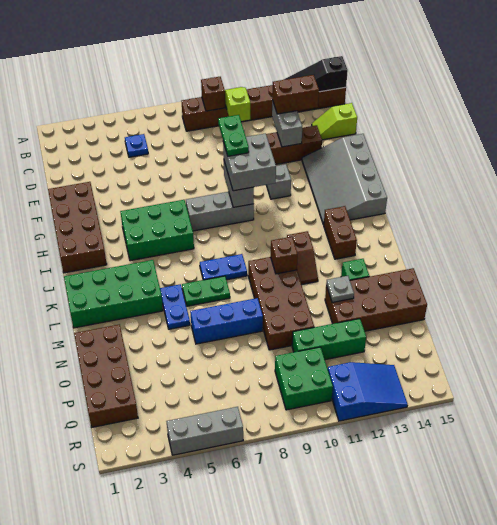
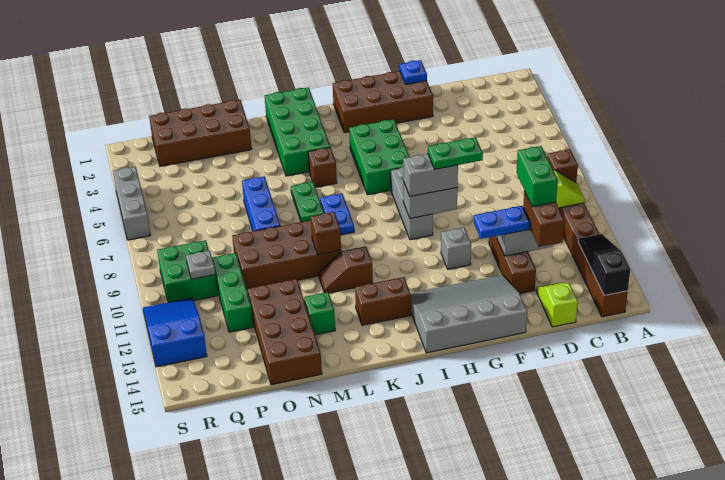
blue plate C5 level 1 -> blue plate F1 level 2
none -> green brick D11:D12 level 4
grey brick G9:H10 level 3 -> grey brick G9:H9 level 3
none -> brown brick K5 level 1
blue plate L5:M5 level 1 -> blue plate E12:F12 level 3
grey plate N12 level 2 -> grey plate Q10 level 2
blue slope R11:S13 level 1 top 11 -> blue slope R11:S13 level 1 top 13

